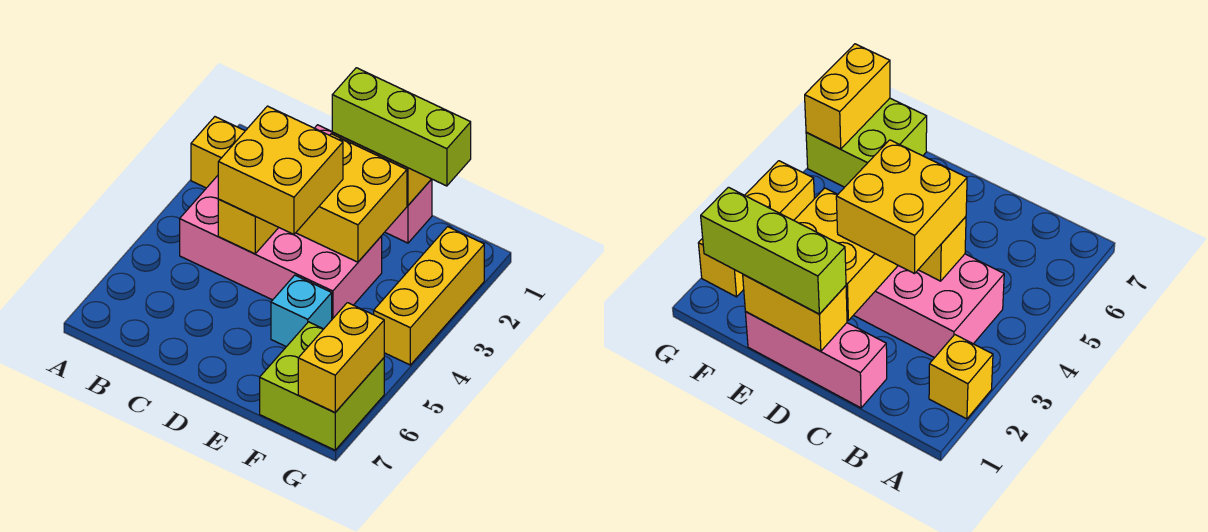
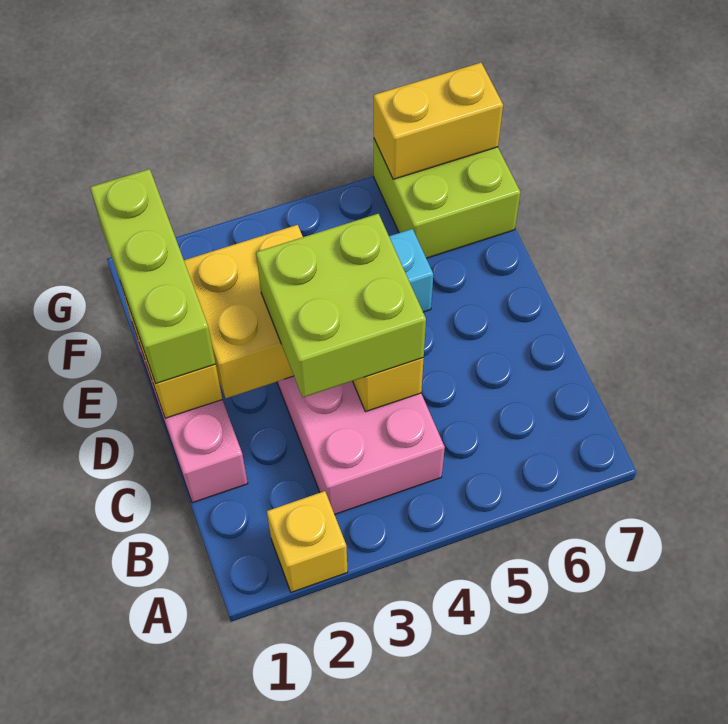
yellow brick C3:D4 level 3 -> lime brick C3:D4 level 3
yellow brick G2:G4 level 1 -> none

